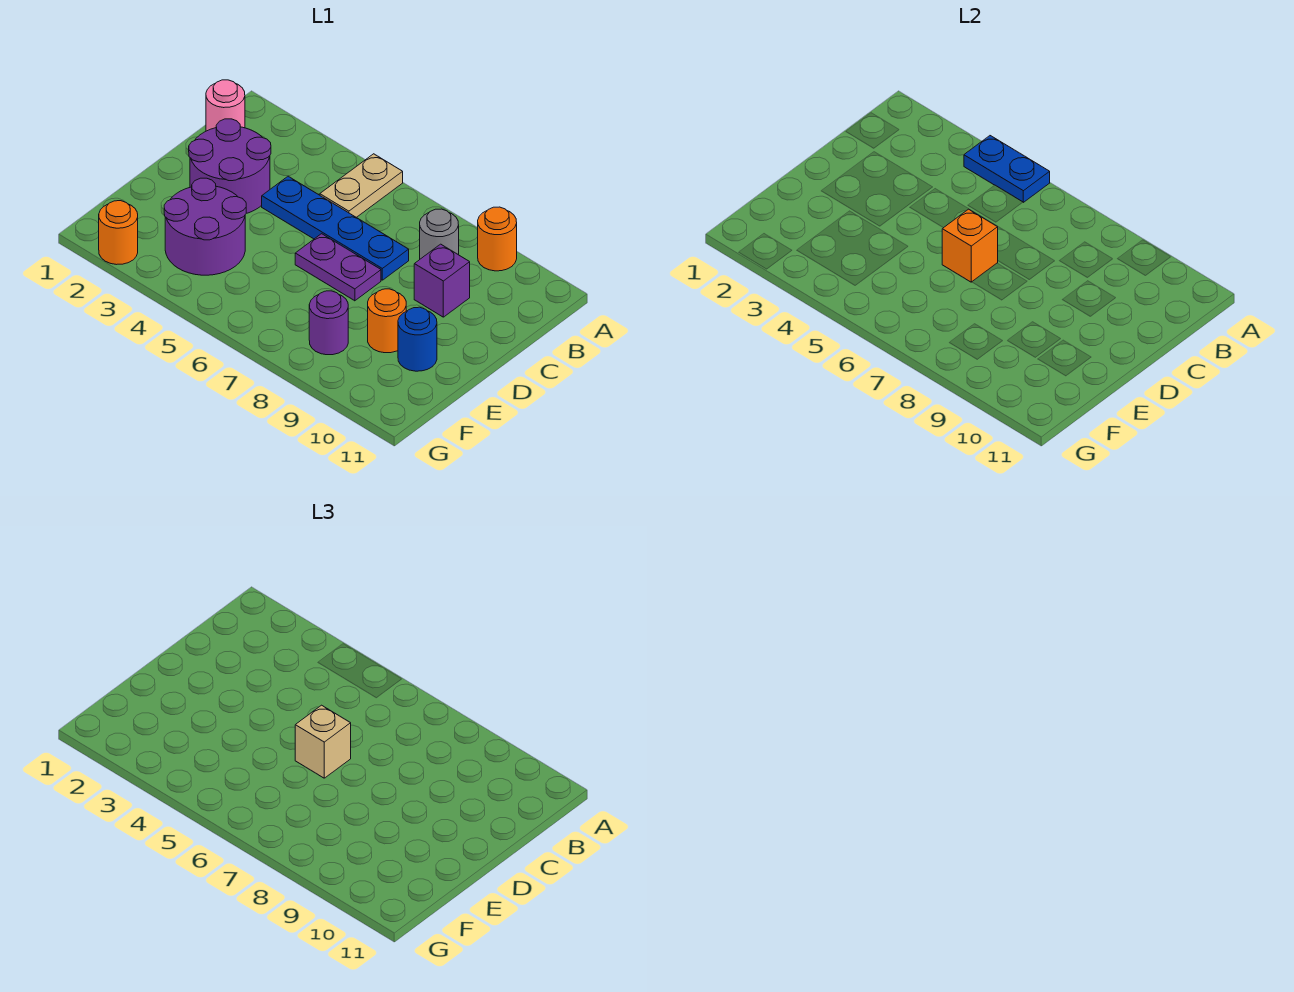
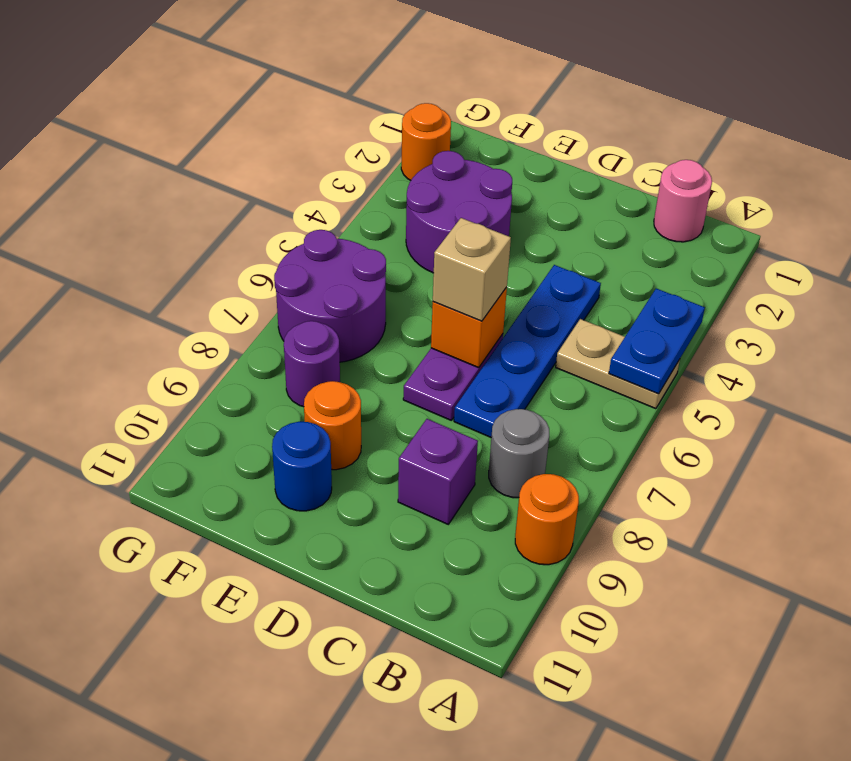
purple round brick C2:D3 level 1 -> purple round brick F6:G7 level 1

